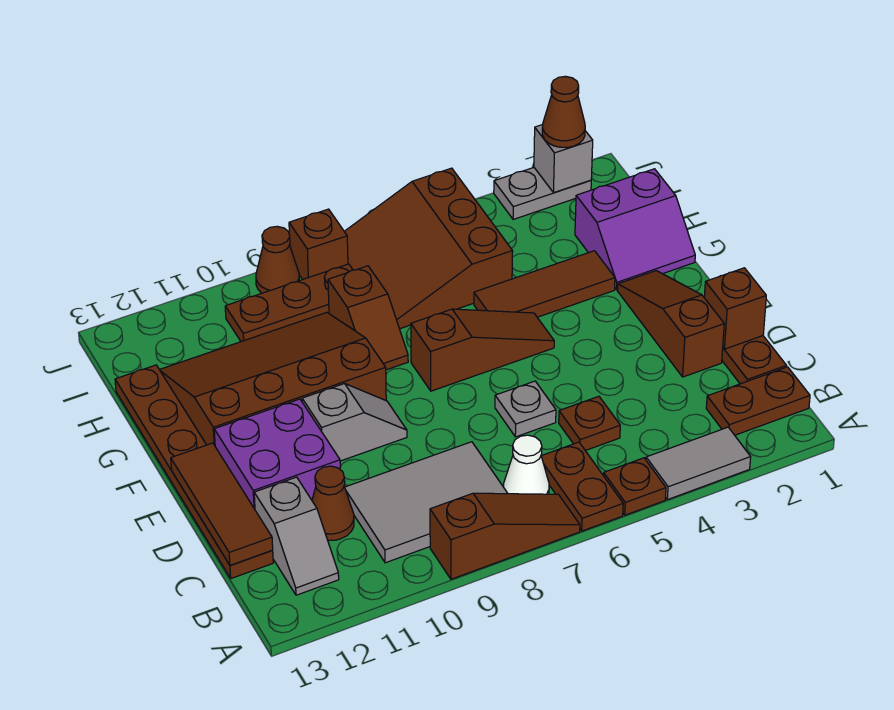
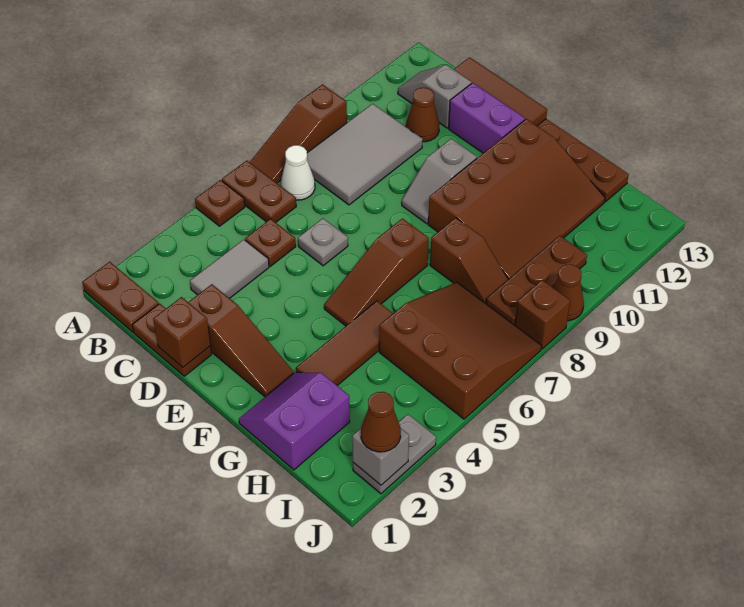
grey tile A3:A4 level 1 -> grey tile C3:C4 level 1
brown plate B1:B2 level 1 -> brown plate A1:B1 level 1
purple brick D11:E12 level 1 -> purple brick D12:E12 level 1
brown slope G8:H8 level 1 top H -> brown slope G8:H8 level 1 top G

